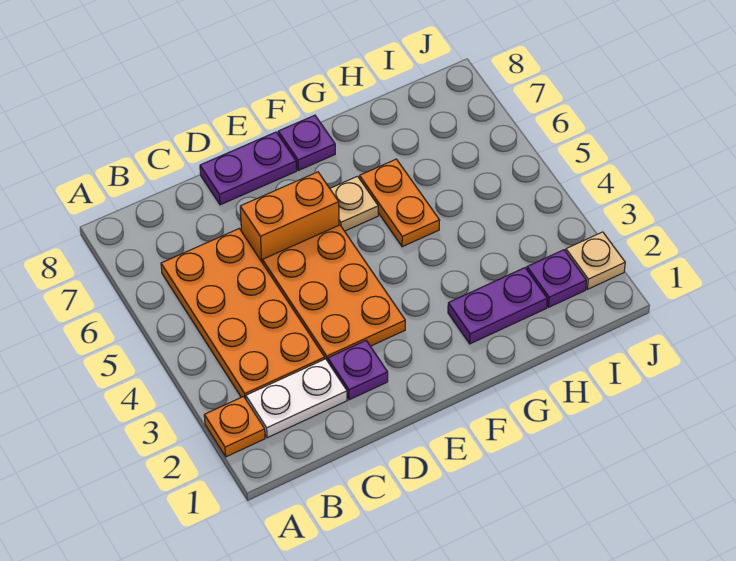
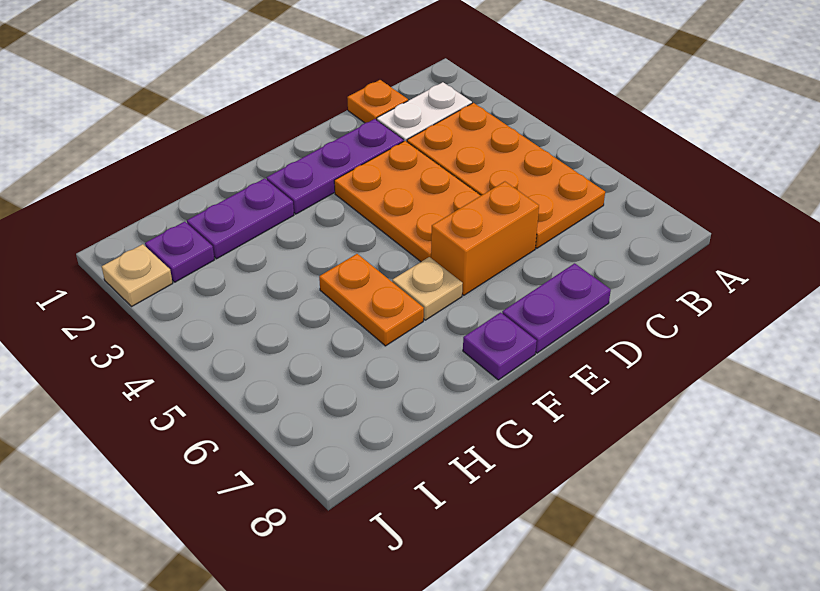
orange plate A2 level 1 -> orange plate C1 level 1
purple plate D2 level 1 -> purple plate D2:F2 level 1

